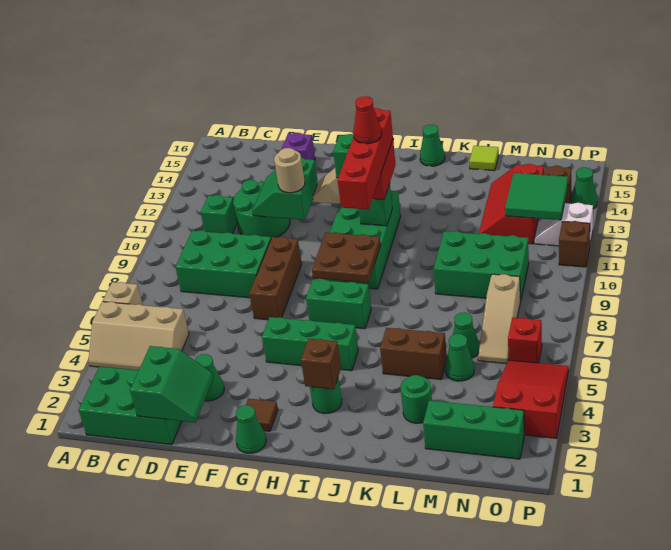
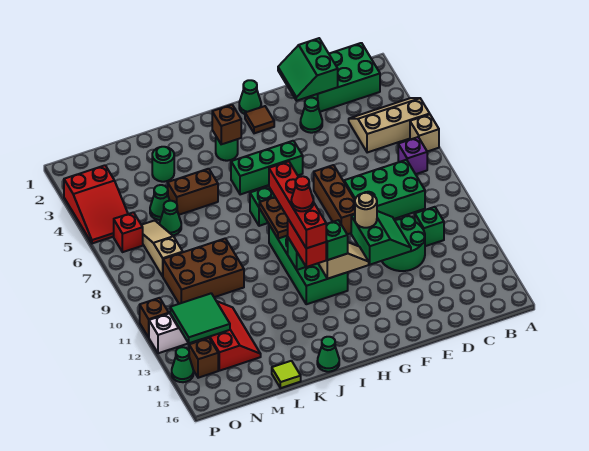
purple brick E15 level 1 -> purple brick B7 level 1
green brick L9:N10 level 1 -> brown brick L9:N10 level 1
green brick M2:O2 level 1 -> none

